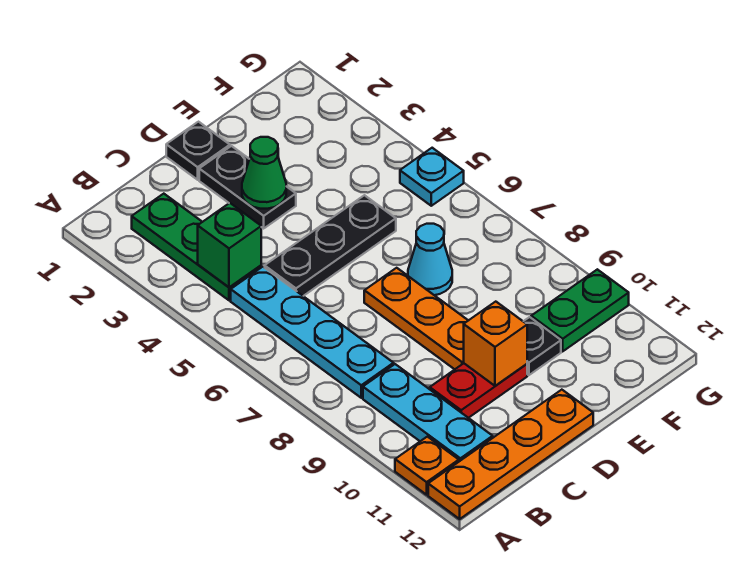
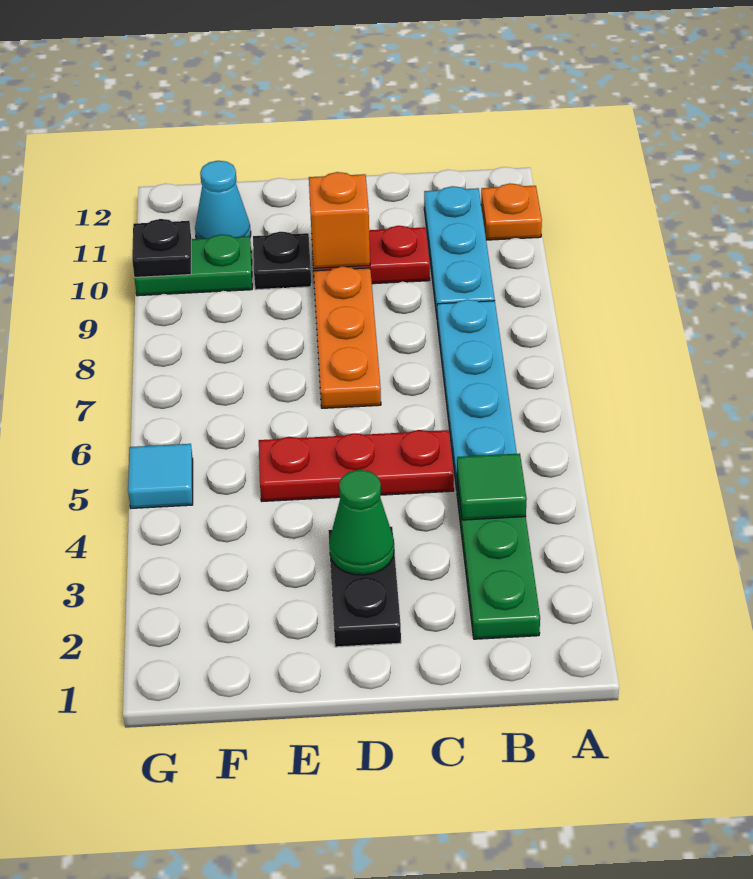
orange plate A12:D12 level 1 -> none
green brick B4 level 2 -> green tile B4 level 2
black plate C5:E5 level 1 -> red plate C5:E5 level 1
black plate D1 level 1 -> black plate G10 level 2
cyan cone E7 level 1 -> cyan cone F11 level 1
cyan plate G5 level 1 -> cyan tile G5 level 1

